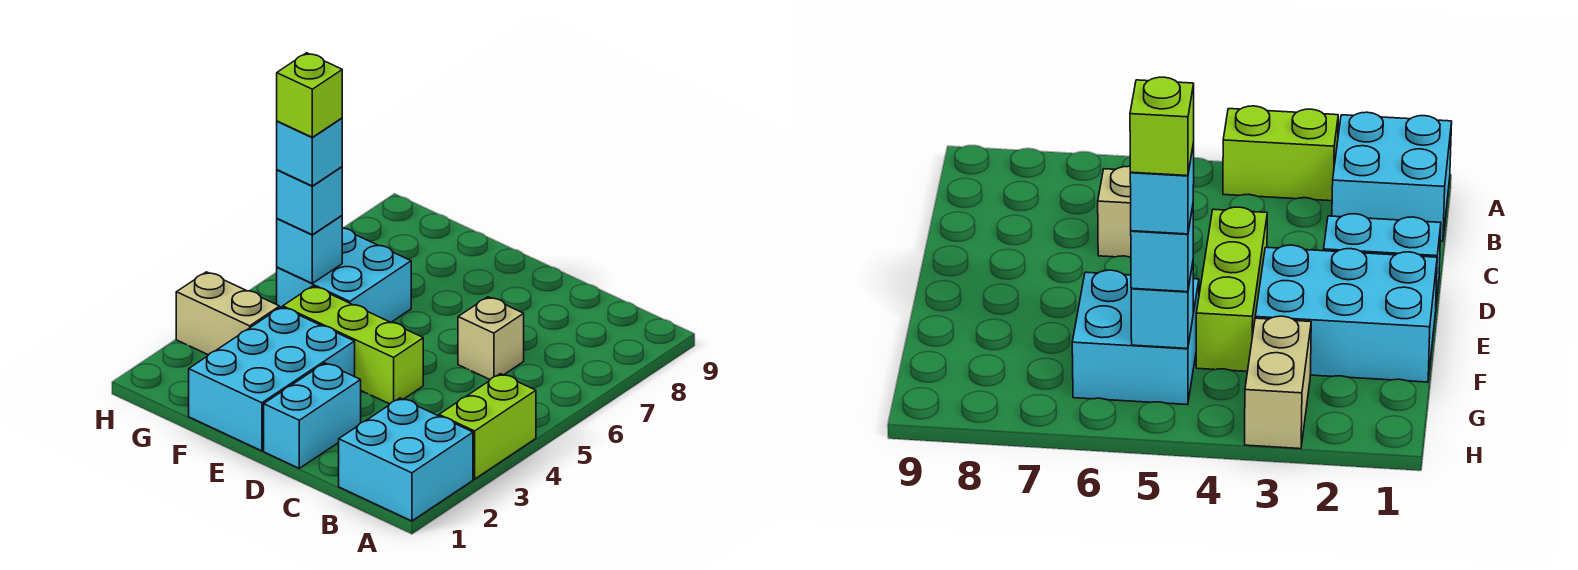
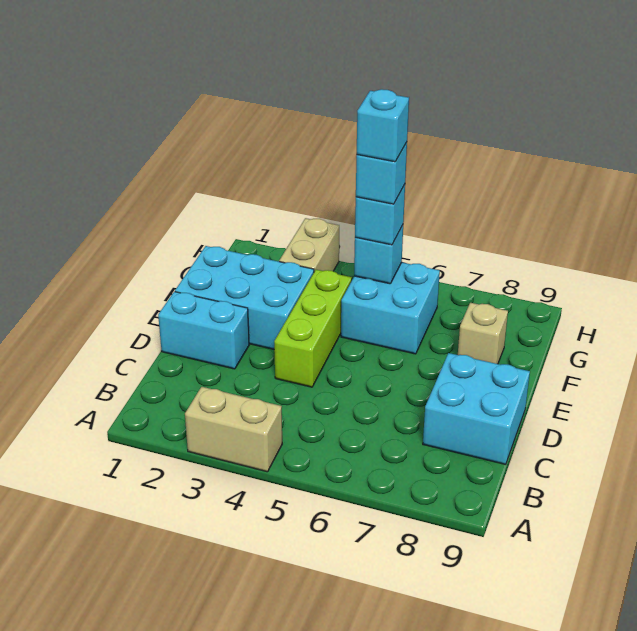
cyan brick A1:B2 level 1 -> cyan brick C8:D9 level 1
lime brick A3:A4 level 1 -> tan brick A3:A4 level 1
tan brick C6 level 1 -> tan brick F8 level 1
lime brick G5 level 5 -> cyan brick G5 level 5

